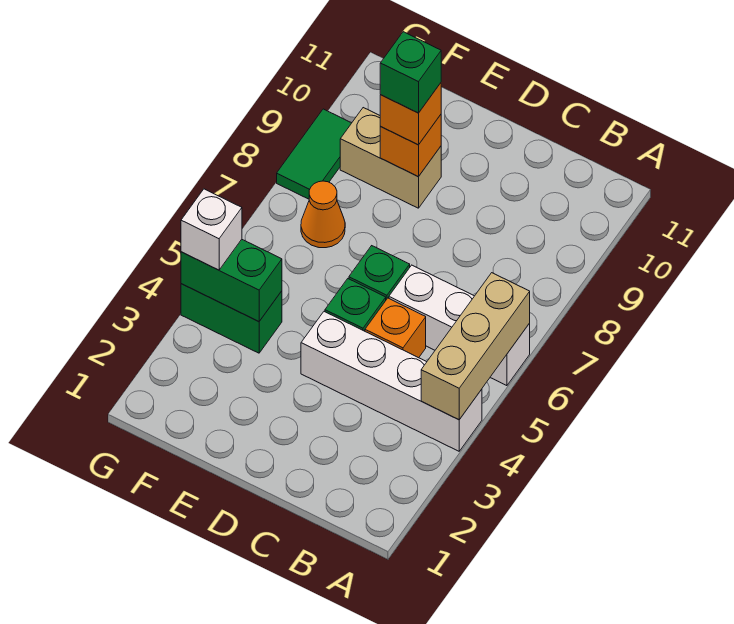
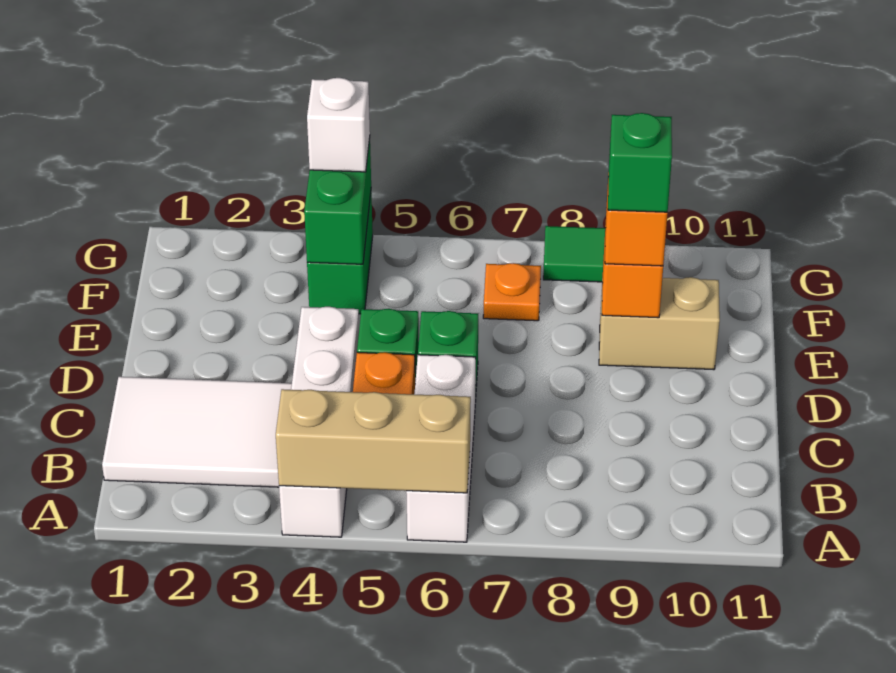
none -> white tile B1:C3 level 1
tan brick E9:F9 level 1 -> tan brick E9:E10 level 1
orange cone F7 level 1 -> orange plate F7 level 1

